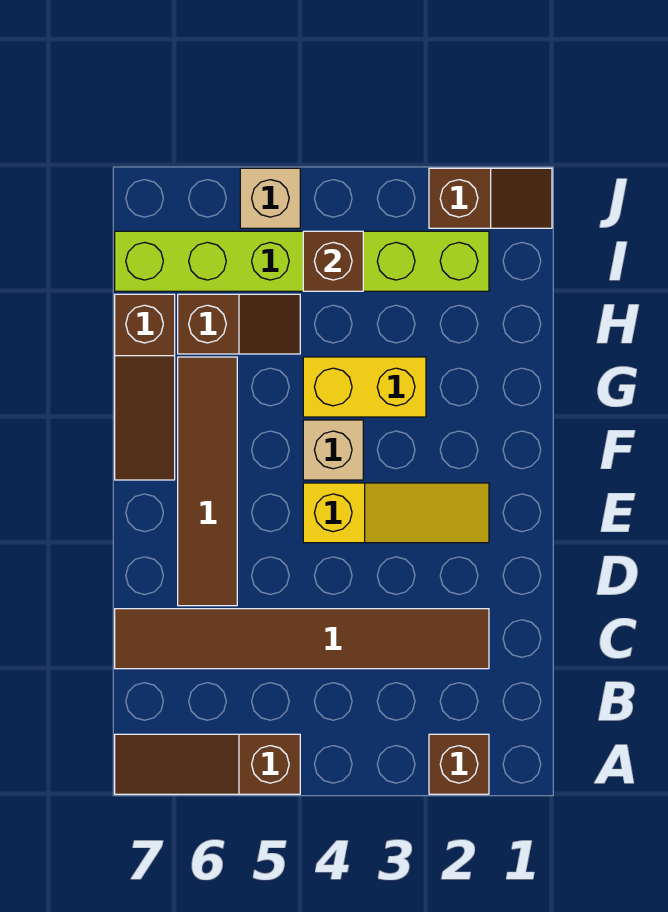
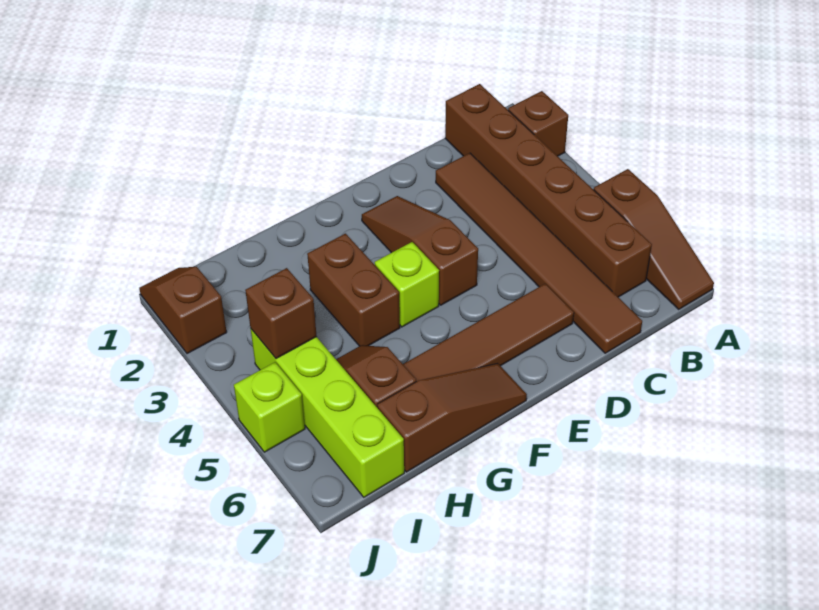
none -> brown brick B1:B6 level 1
yellow slope E2:E4 level 1 top 4 -> brown slope E2:E4 level 1 top 4
tan brick F4 level 1 -> lime brick F4 level 1
yellow brick G3:G4 level 1 -> brown brick G3:G4 level 1
lime brick I2:I7 level 1 -> lime brick I4:I7 level 1
tan brick J5 level 1 -> lime brick J5 level 1

